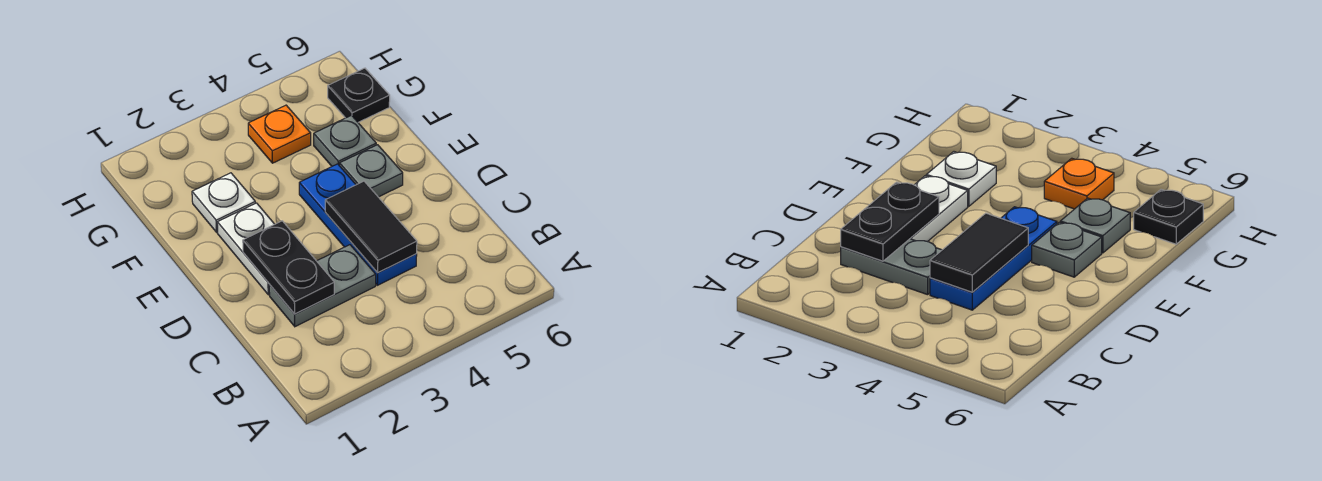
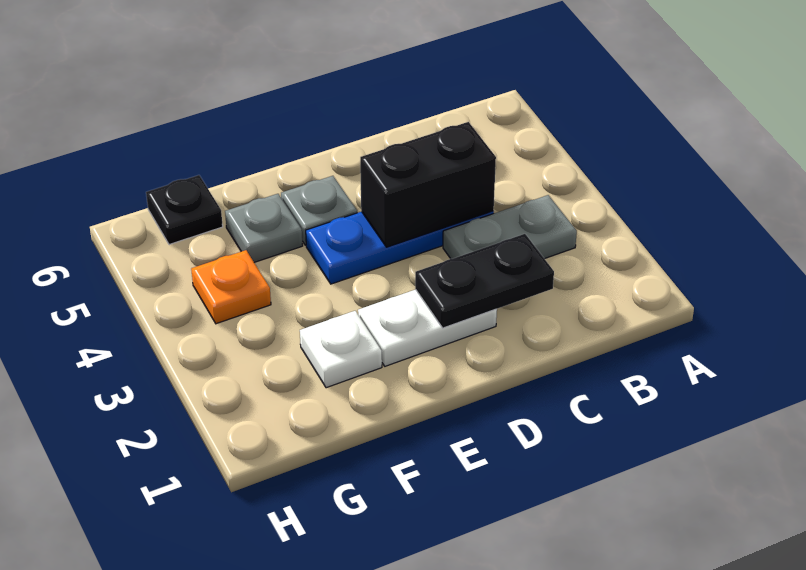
grey plate C2:C3 level 1 -> grey plate B3:C3 level 1
black tile C4:D4 level 2 -> black brick C4:D4 level 2

